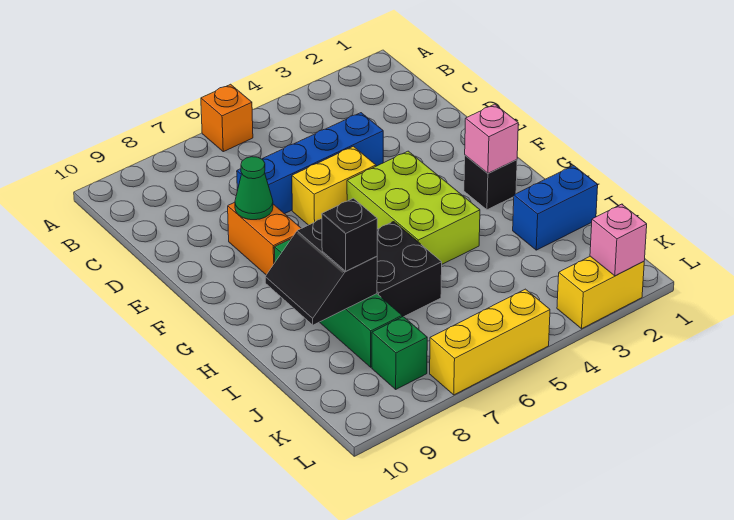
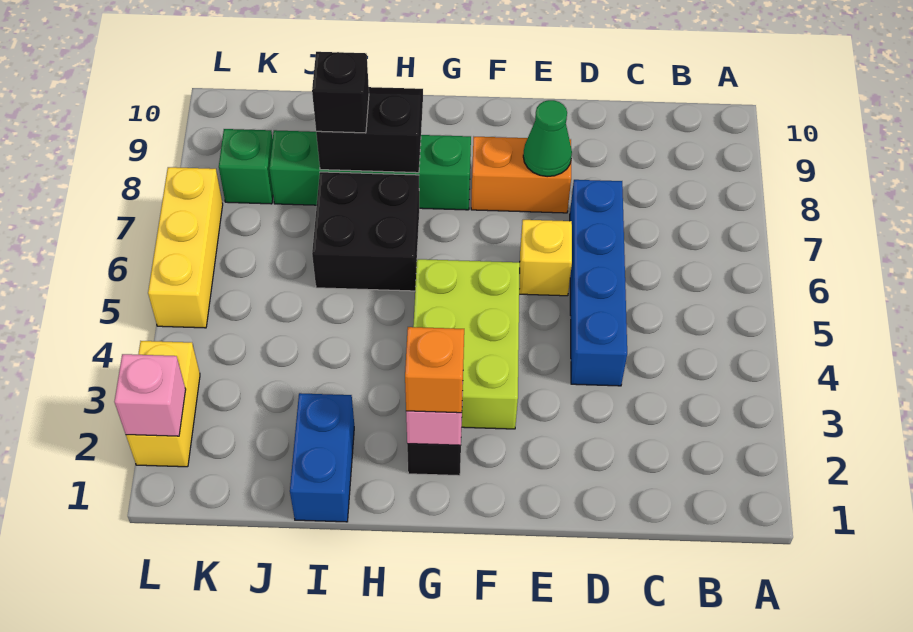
orange brick A6 level 1 -> orange brick G2 level 3
yellow brick E5:E6 level 1 -> yellow brick E6 level 1
lime brick F4:H5 level 1 -> lime brick F3:G5 level 1

